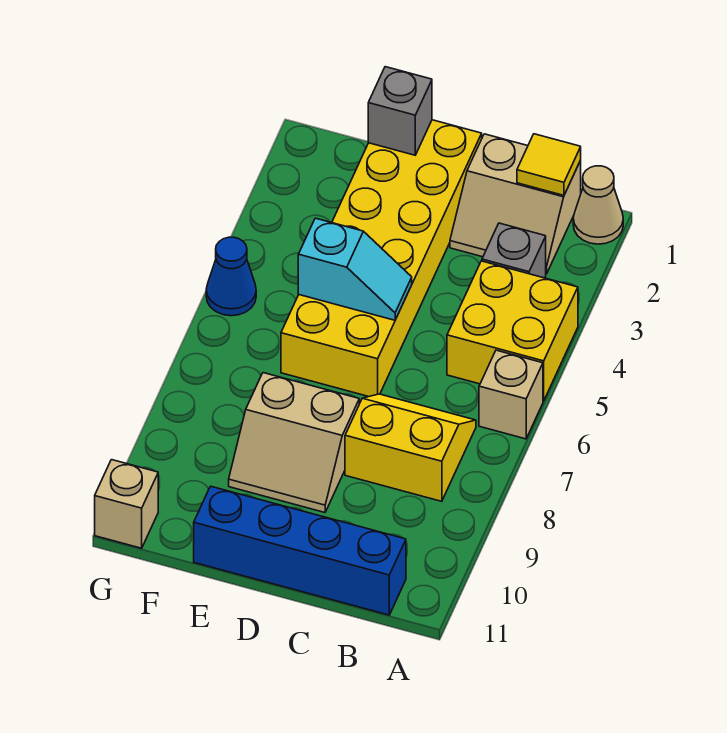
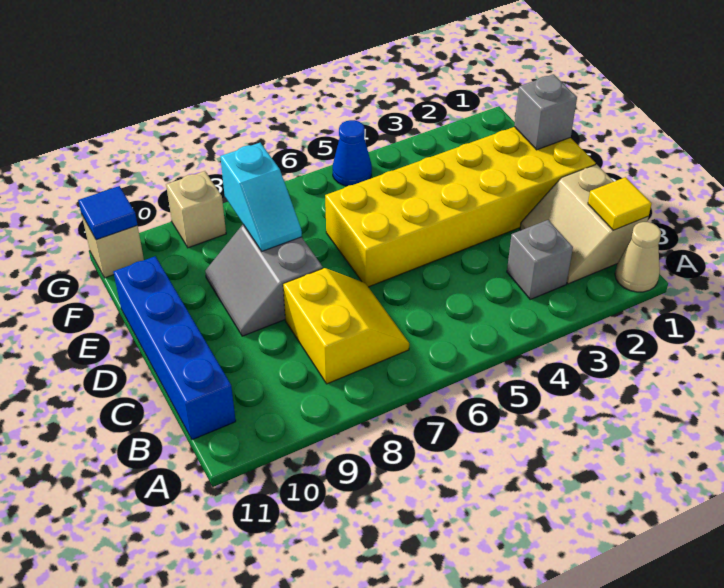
yellow brick A4:B5 level 1 -> none
tan brick A6 level 1 -> tan brick G9 level 1
cyan slope D5:E5 level 2 top E -> cyan slope E8:F8 level 2 top F
tan slope D8:E9 level 1 top 8 -> grey slope D8:E9 level 1 top 8
none -> blue tile G11 level 2

